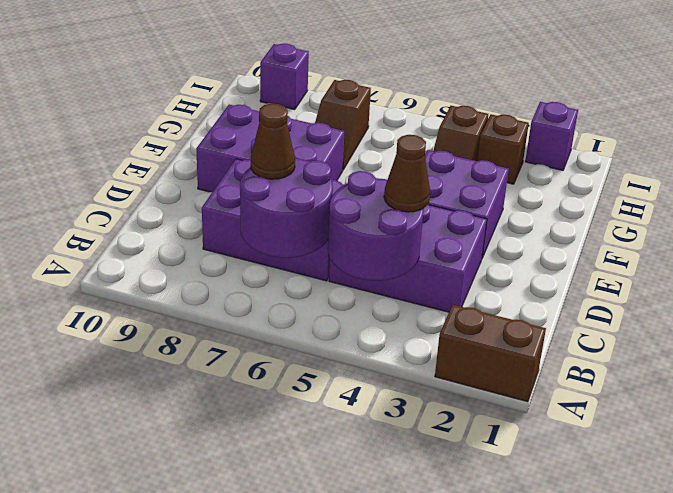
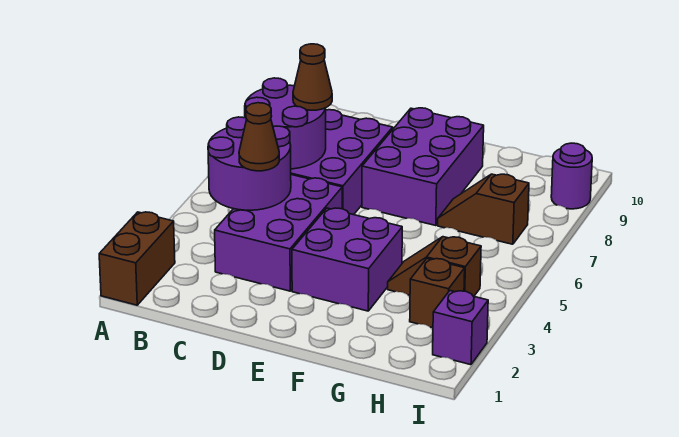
purple brick I9 level 1 -> purple round brick I9 level 1

